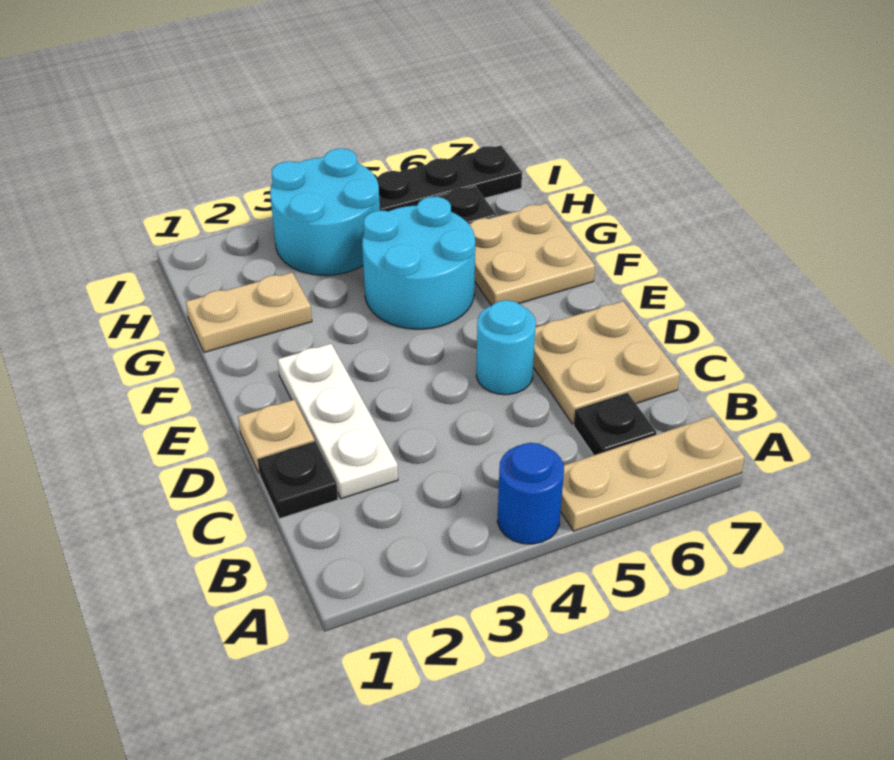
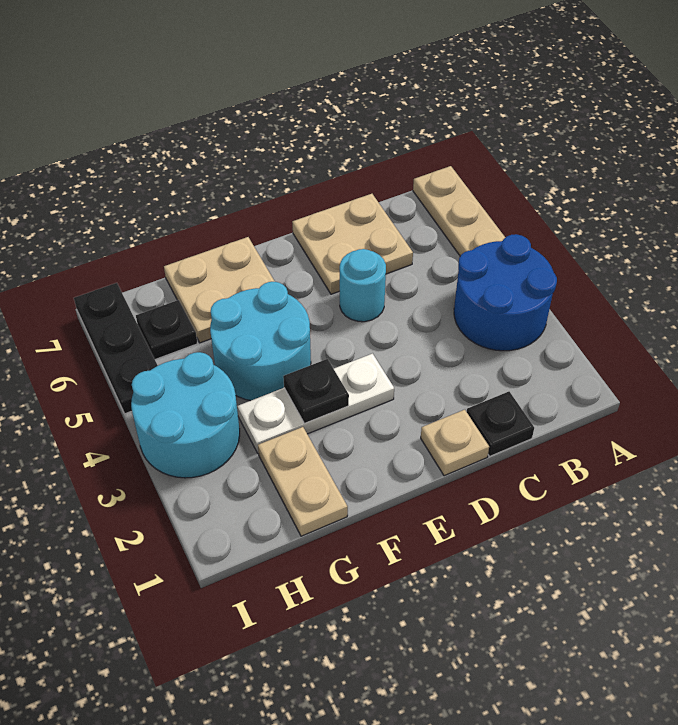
blue round brick A4 level 1 -> blue round brick A3:B4 level 1
black plate B6 level 1 -> black plate F3 level 2
white plate C2:E2 level 1 -> white plate E3:G3 level 1

